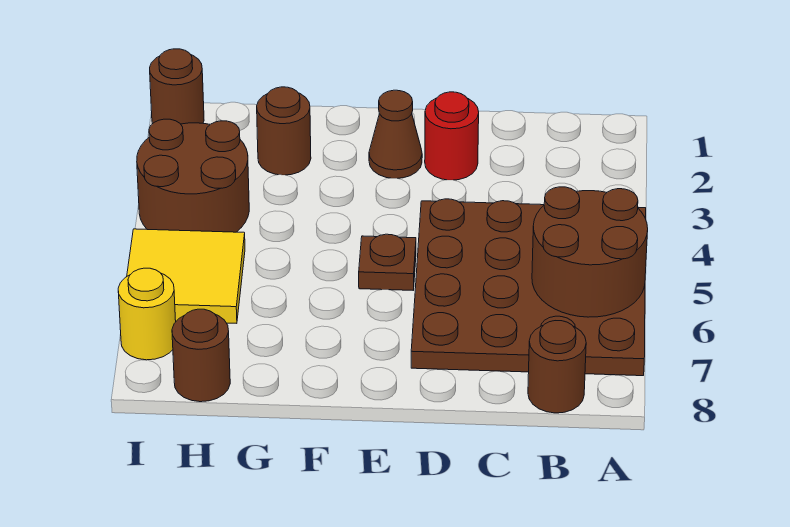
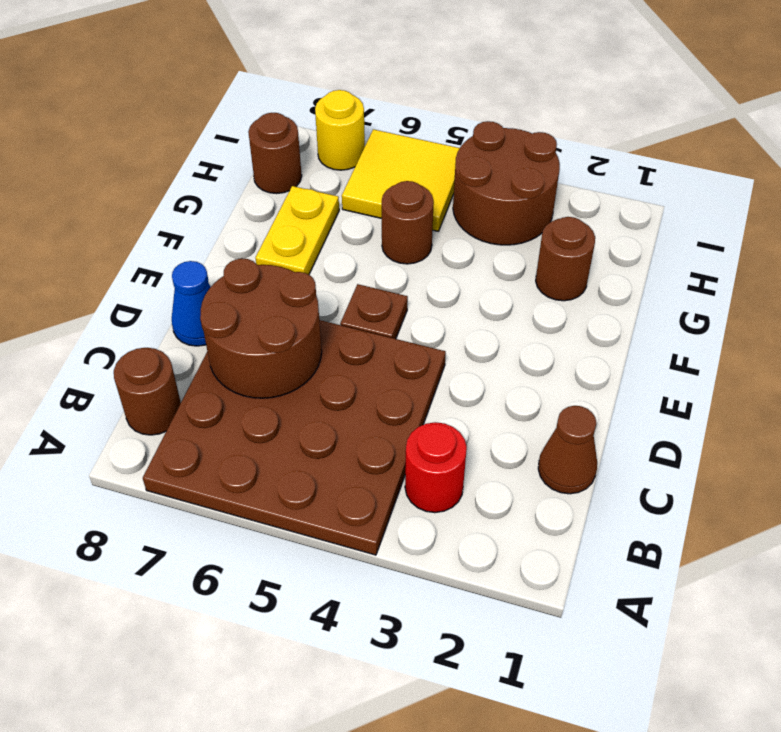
brown round brick A5:B6 level 2 -> brown round brick C6:D7 level 2
red round brick D2 level 1 -> red round brick B3 level 1
none -> blue cone D8 level 1
brown cone E2 level 1 -> brown cone C1 level 1
none -> yellow plate F7:G7 level 1
brown round brick I1 level 1 -> brown round brick G5 level 1

